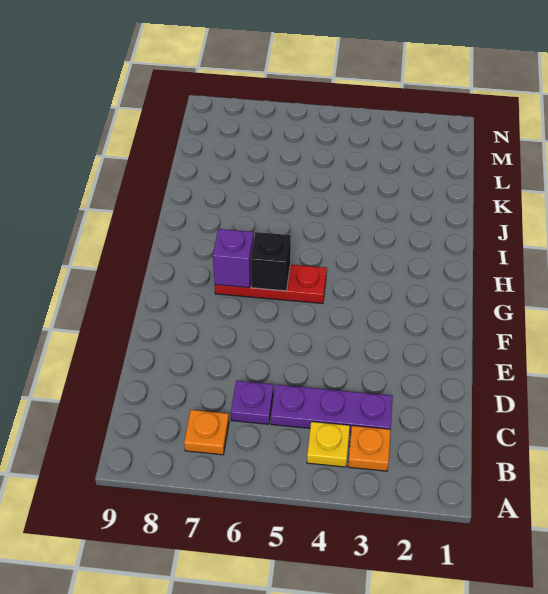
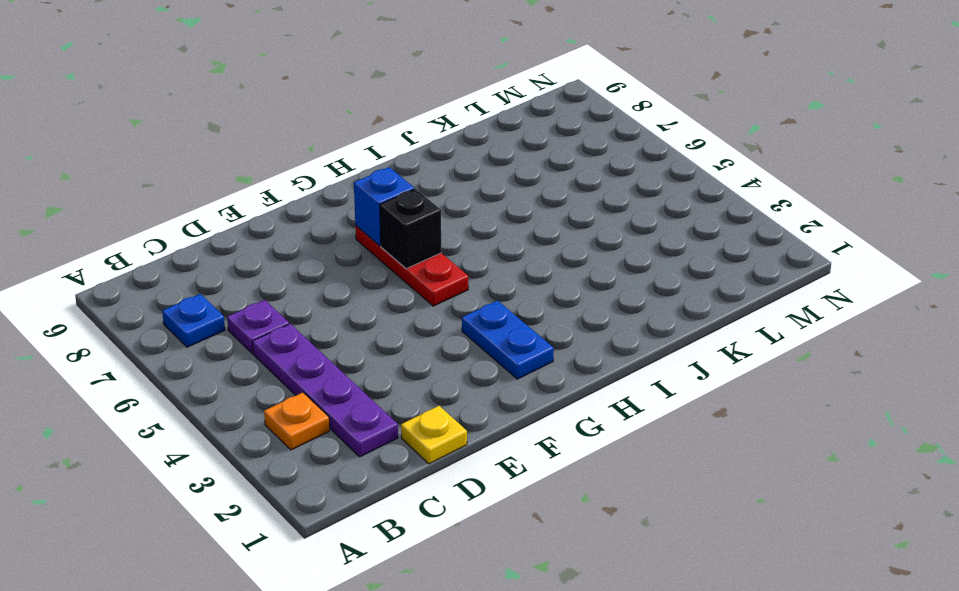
yellow plate B4 level 1 -> yellow plate D1 level 1
orange plate B7 level 1 -> blue plate B7 level 1
purple plate C3:C5 level 1 -> purple plate C2:C5 level 1
none -> blue plate G2:G3 level 1
purple brick G7 level 2 -> blue brick G7 level 2

